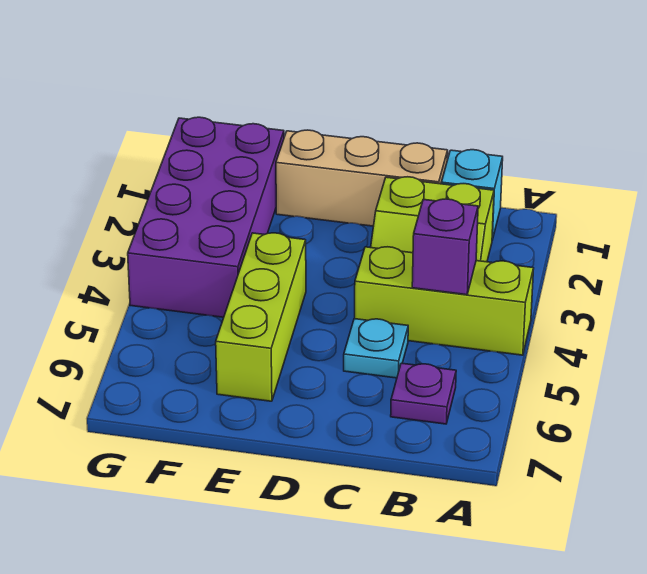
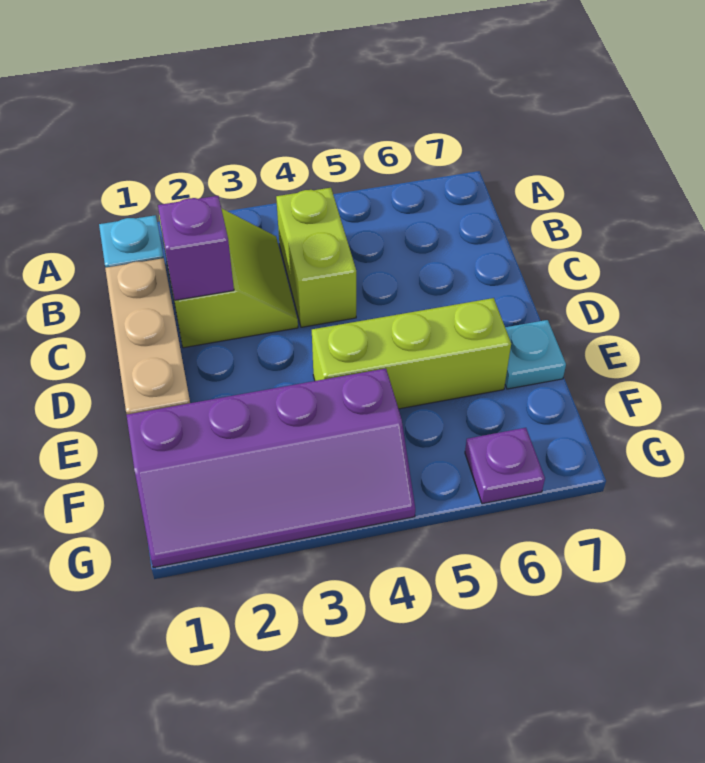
lime brick A4:C4 level 1 -> lime brick B4:C4 level 1
purple brick B4 level 2 -> purple brick C2 level 2
purple plate B6 level 1 -> purple plate G6 level 1
cyan plate C5 level 1 -> cyan plate E7 level 1
purple brick F1:G4 level 1 -> purple slope F1:G4 level 1 top F

